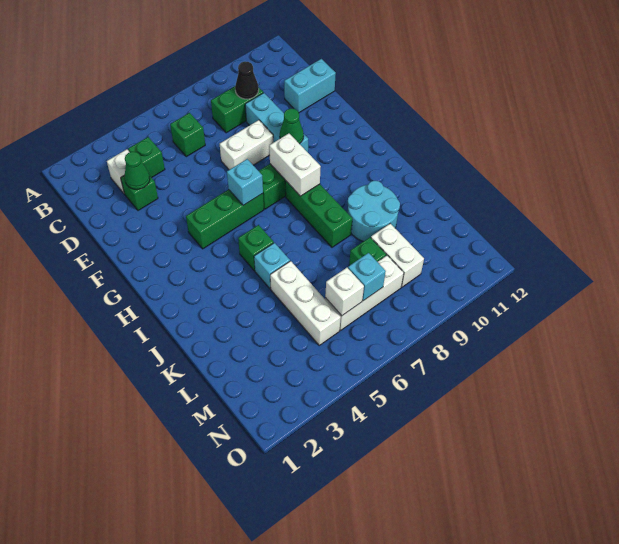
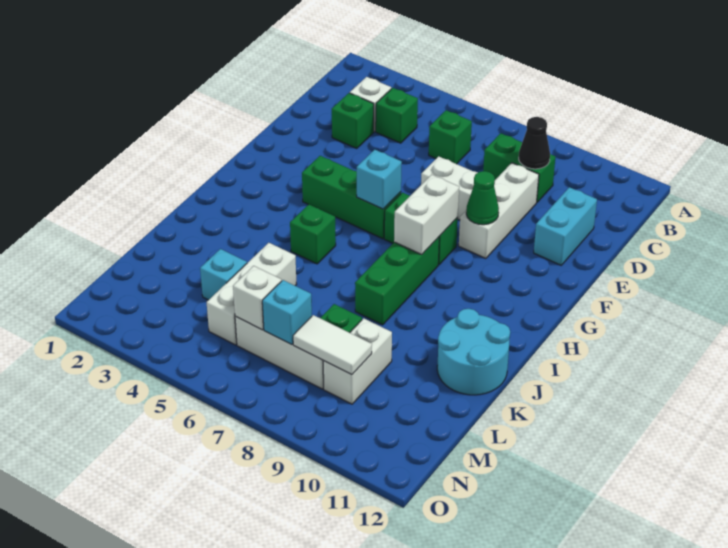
green cone D3 level 2 -> none
cyan brick D9:F9 level 1 -> white brick D9:F9 level 1
cyan brick D11:D12 level 1 -> cyan brick D11:E11 level 1
cyan brick J5 level 1 -> cyan brick L4 level 1
cyan round brick J9:K10 level 1 -> cyan round brick J11:K12 level 1
none -> white tile M8:M9 level 2

